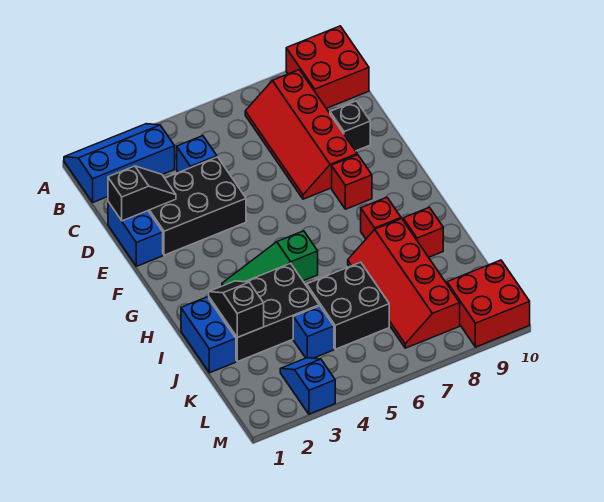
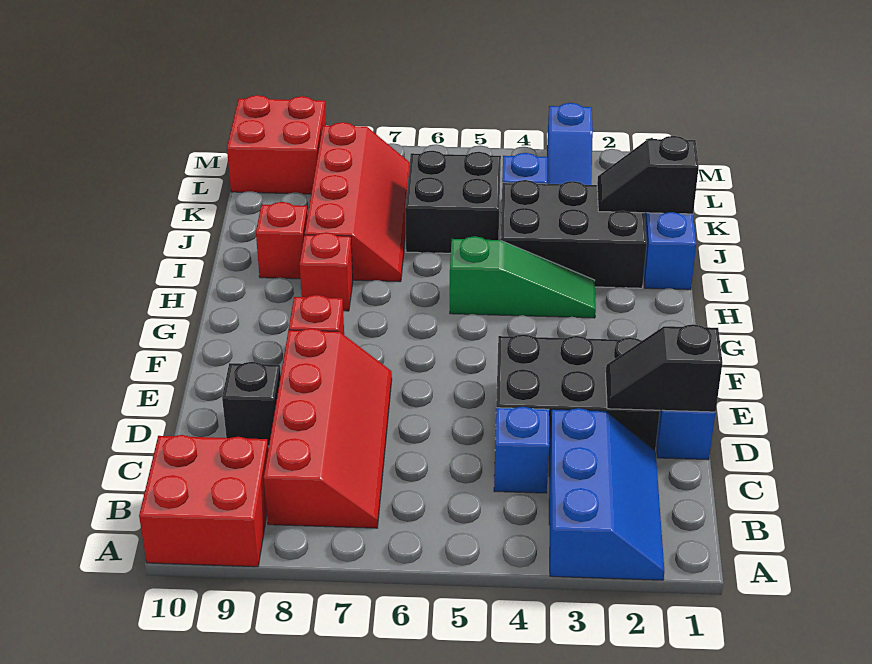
blue slope A1:B3 level 1 top B -> blue slope A2:C3 level 1 top 3
black slope I2:J2 level 2 top J -> black slope J1:J2 level 2 top 1

